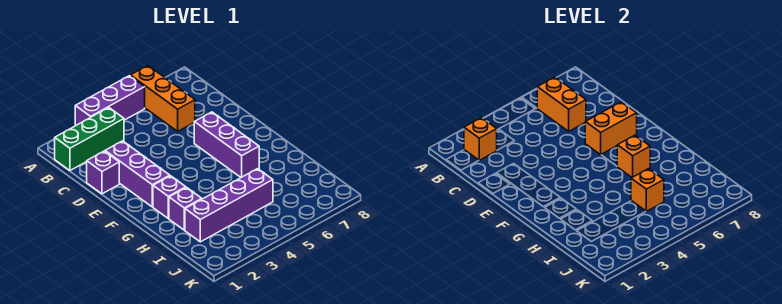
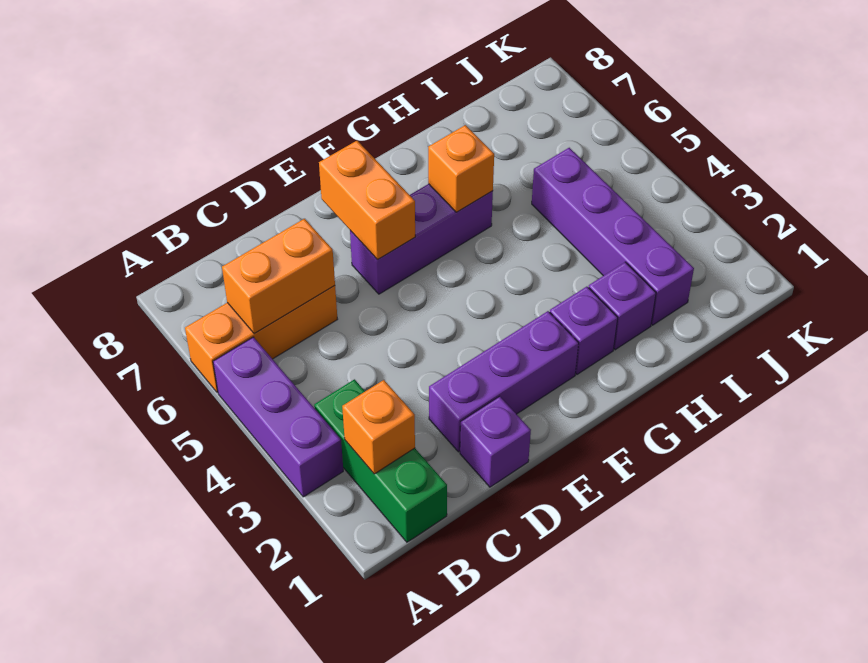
orange brick I5 level 2 -> none

